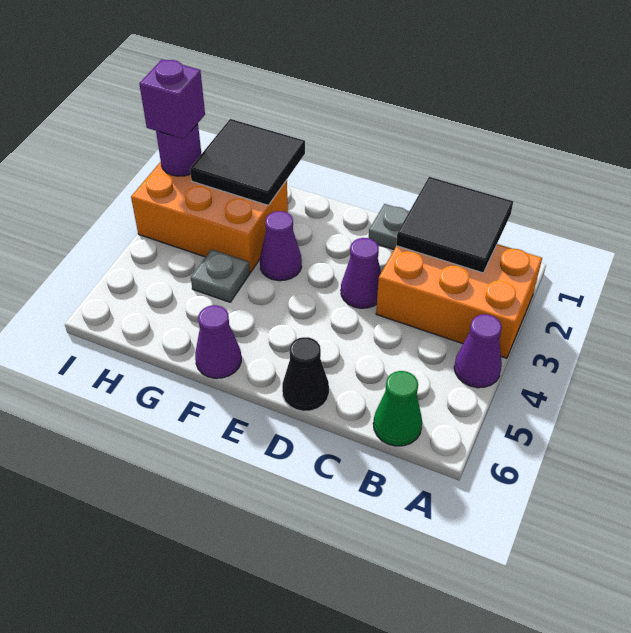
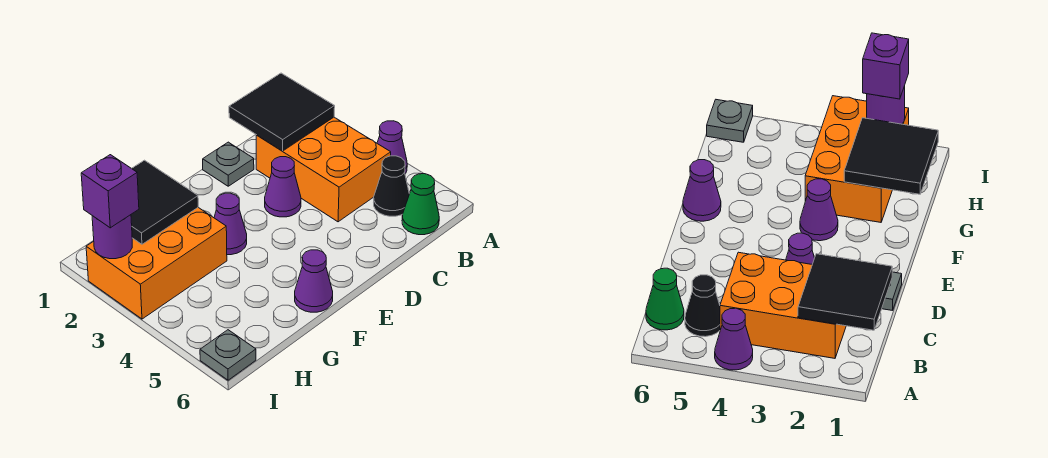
orange brick A2:C3 level 1 -> orange brick B2:C4 level 1
black cone D6 level 1 -> black cone B5 level 1
grey plate G4 level 1 -> grey plate I6 level 1

